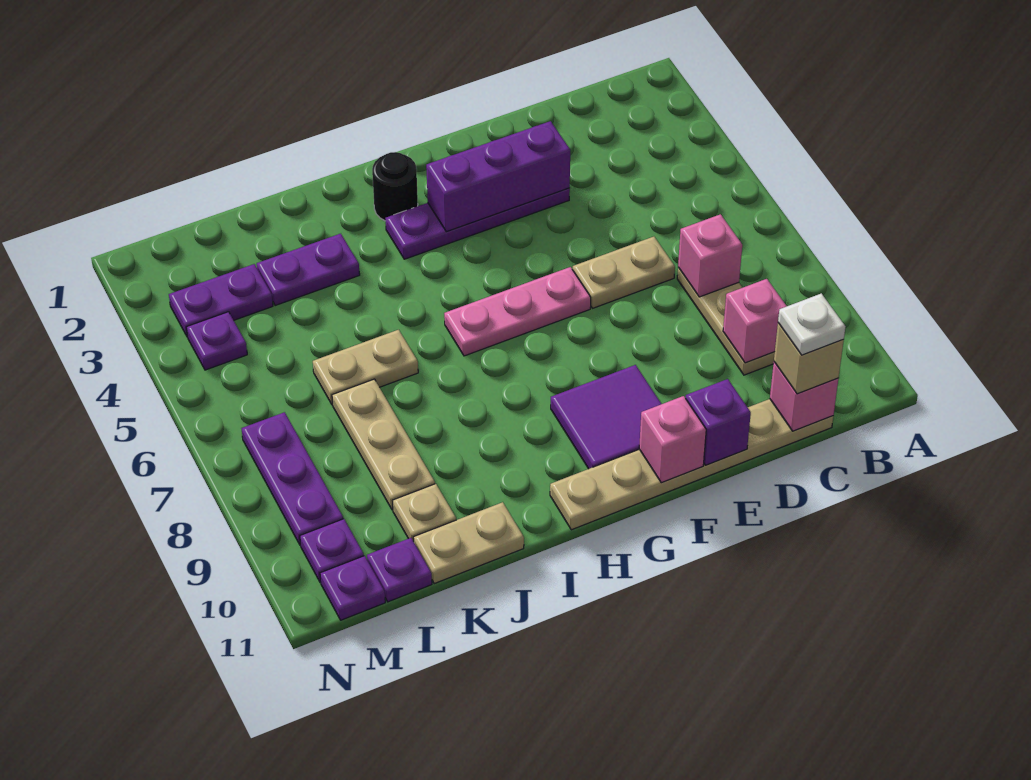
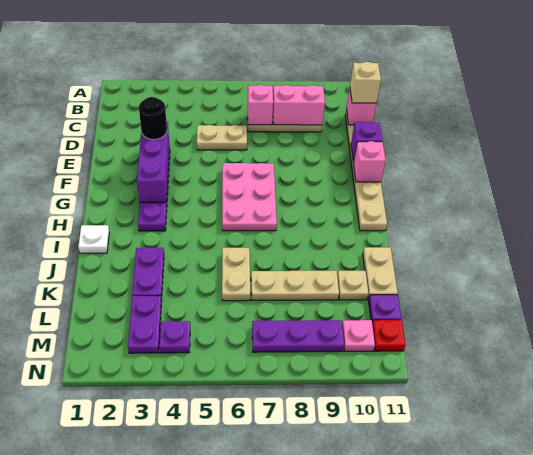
pink brick C9 level 2 -> pink brick C8:C9 level 2
white plate C11 level 4 -> white plate I1 level 1
tan plate D6:E6 level 1 -> tan plate D5:D6 level 1
pink plate F6:H6 level 1 -> pink plate F6:H7 level 1
purple tile F9:G10 level 1 -> none
black round brick H2 level 1 -> black round brick E3 level 3
purple plate M10 level 1 -> pink plate M10 level 1
purple plate M11 level 1 -> red plate M11 level 1

